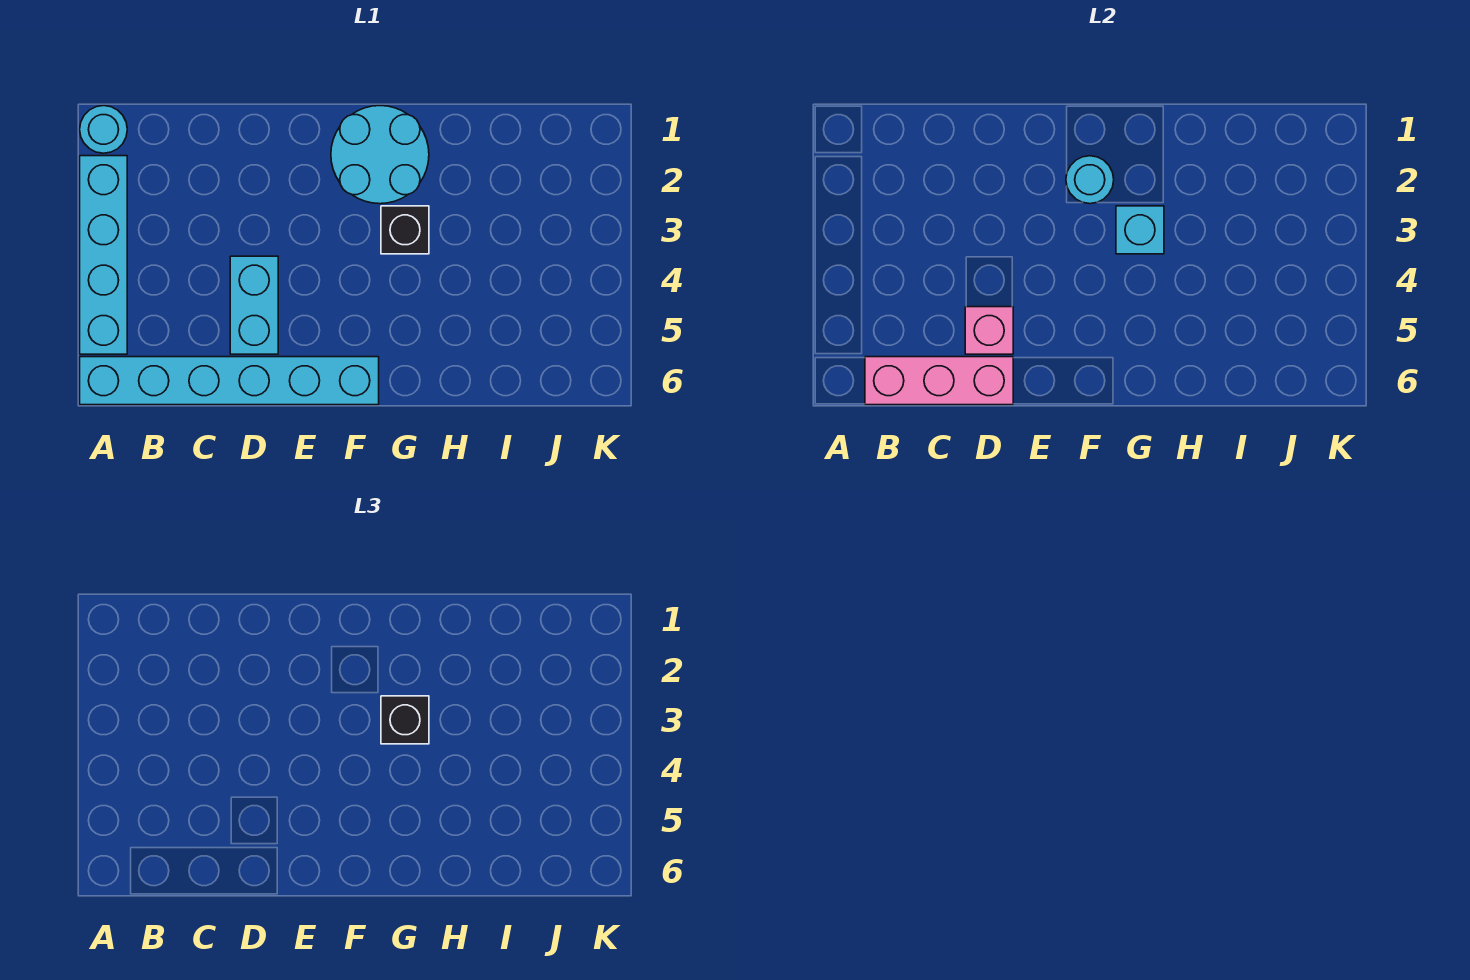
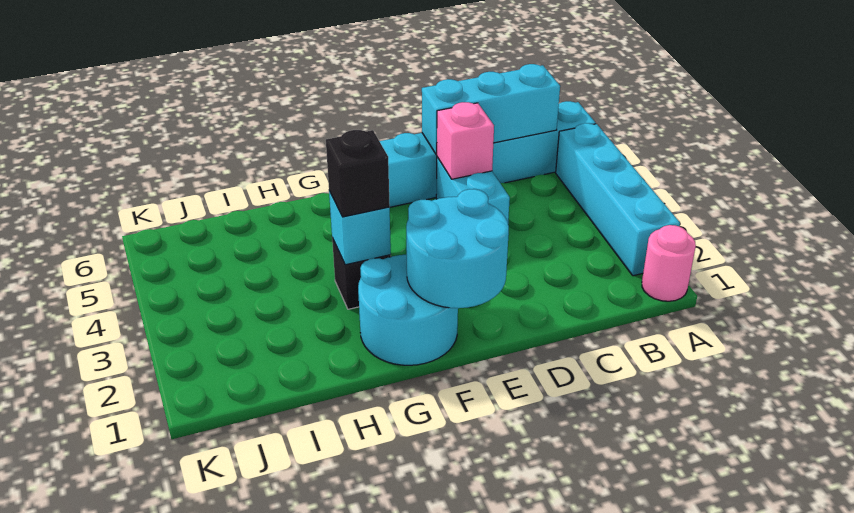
cyan round brick A1 level 1 -> pink round brick A1 level 1
pink brick B6:D6 level 2 -> cyan brick B6:D6 level 2
cyan round brick F2 level 2 -> cyan round brick E1:F2 level 2

